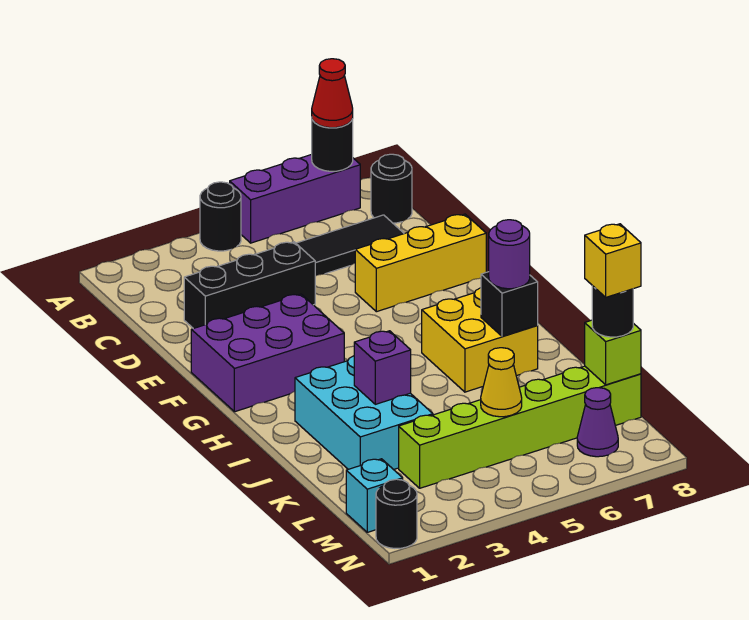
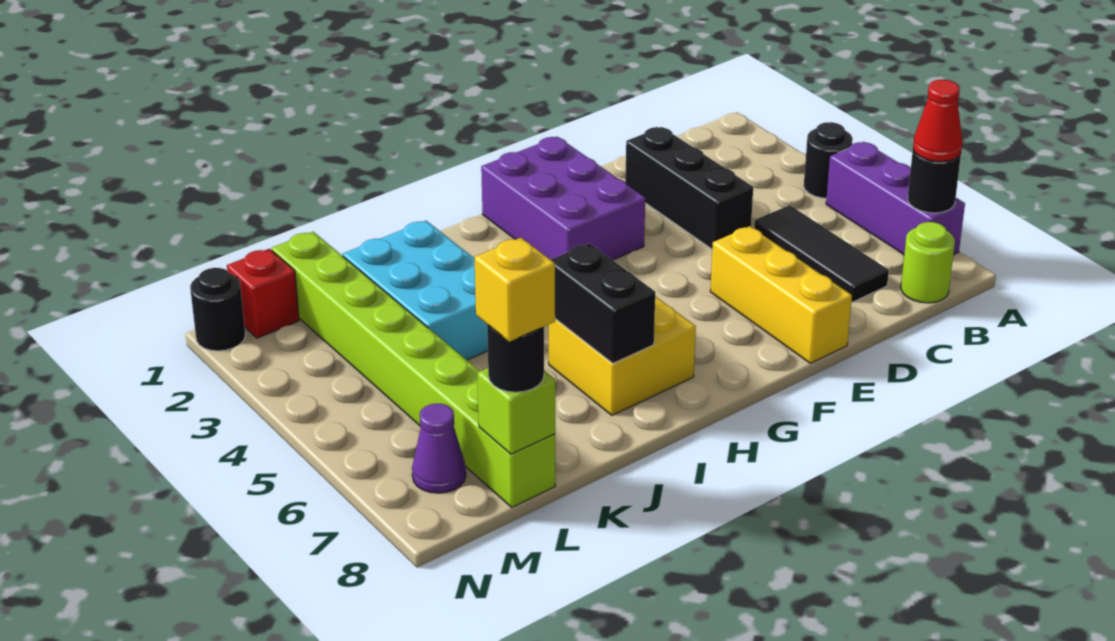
black round brick B8 level 1 -> lime round brick B8 level 1
cyan brick I2:K3 level 1 -> cyan brick J2:K4 level 1
black brick I7 level 2 -> black brick I6:I7 level 2
purple round brick I7 level 3 -> none
purple brick J3 level 2 -> none
lime brick L3:L8 level 1 -> lime brick L1:L8 level 1
yellow cone L5 level 2 -> none
cyan brick M1 level 1 -> red brick M1 level 1

